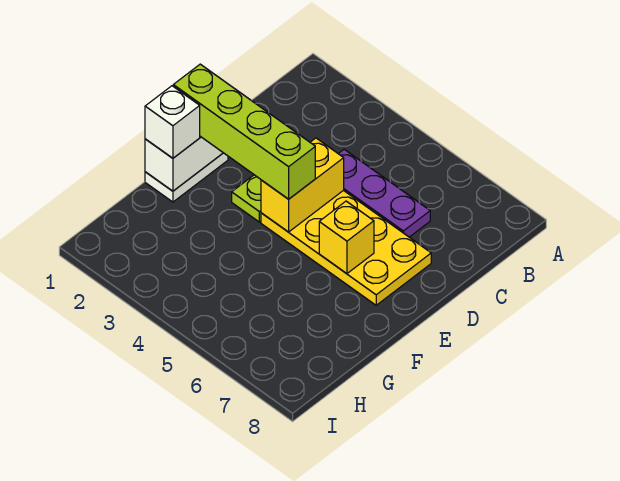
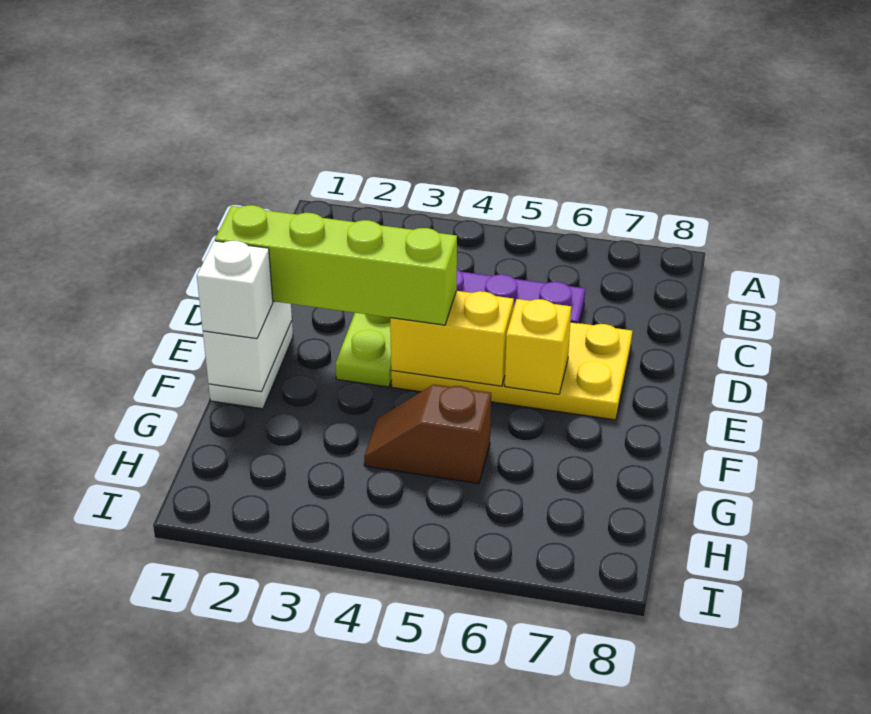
yellow brick D4:E4 level 2 -> yellow brick E4:E5 level 2
none -> brown slope G4:G5 level 1 top 5

